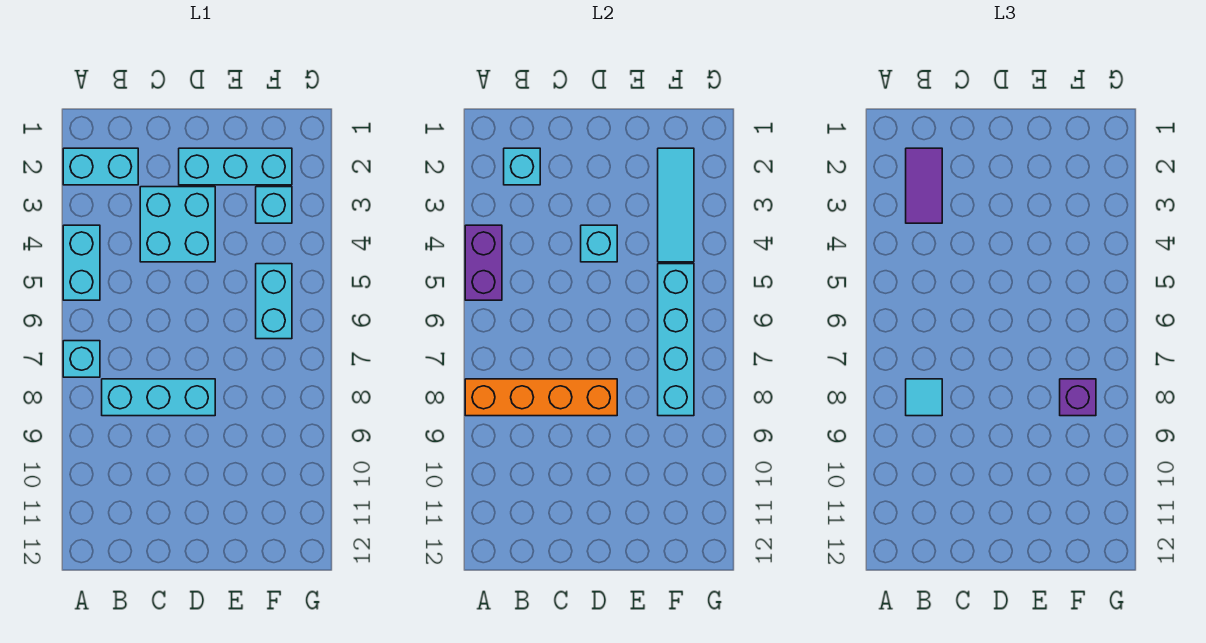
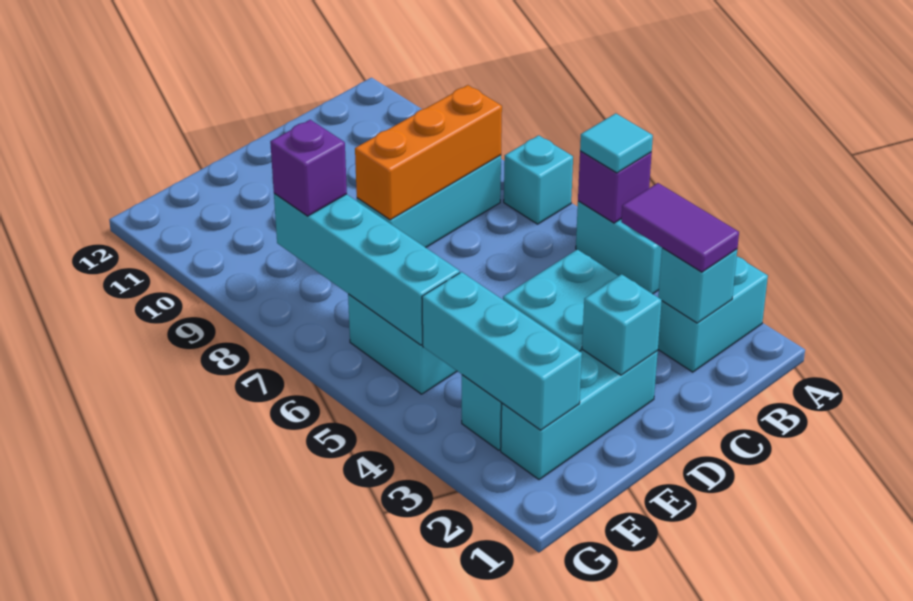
purple brick A4:A5 level 2 -> purple brick A5 level 2
orange brick A8:D8 level 2 -> orange brick B8:D8 level 2
cyan tile B8 level 3 -> cyan tile A5 level 3
cyan brick D4 level 2 -> cyan brick D2 level 2
cyan tile F2:F4 level 2 -> cyan brick F2:F4 level 2

